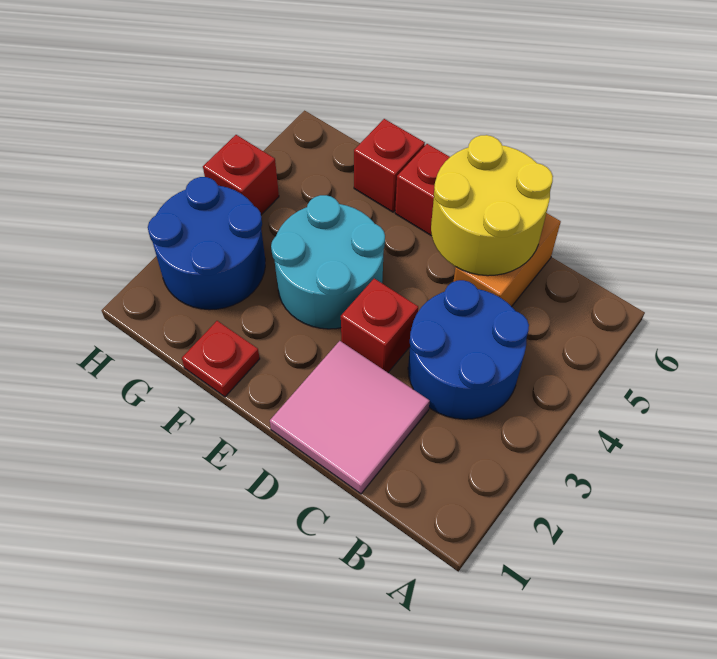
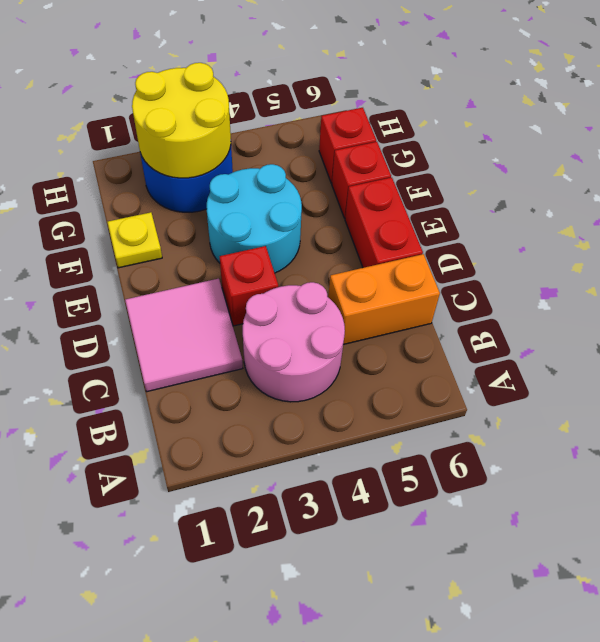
blue round brick B3:C4 level 1 -> pink round brick B3:C4 level 1
yellow round brick C5:D6 level 2 -> yellow round brick G2:H3 level 2
red plate F1 level 1 -> yellow plate F1 level 1
red brick H4 level 1 -> red brick G6 level 1

